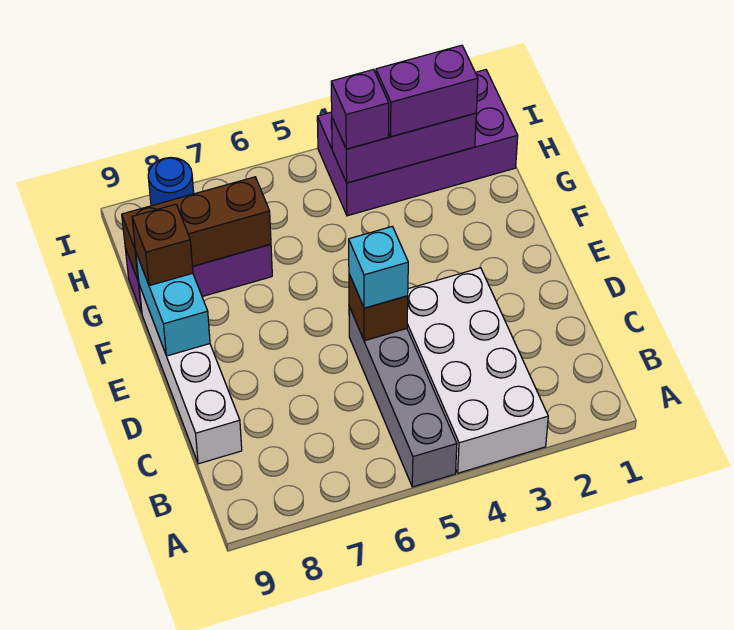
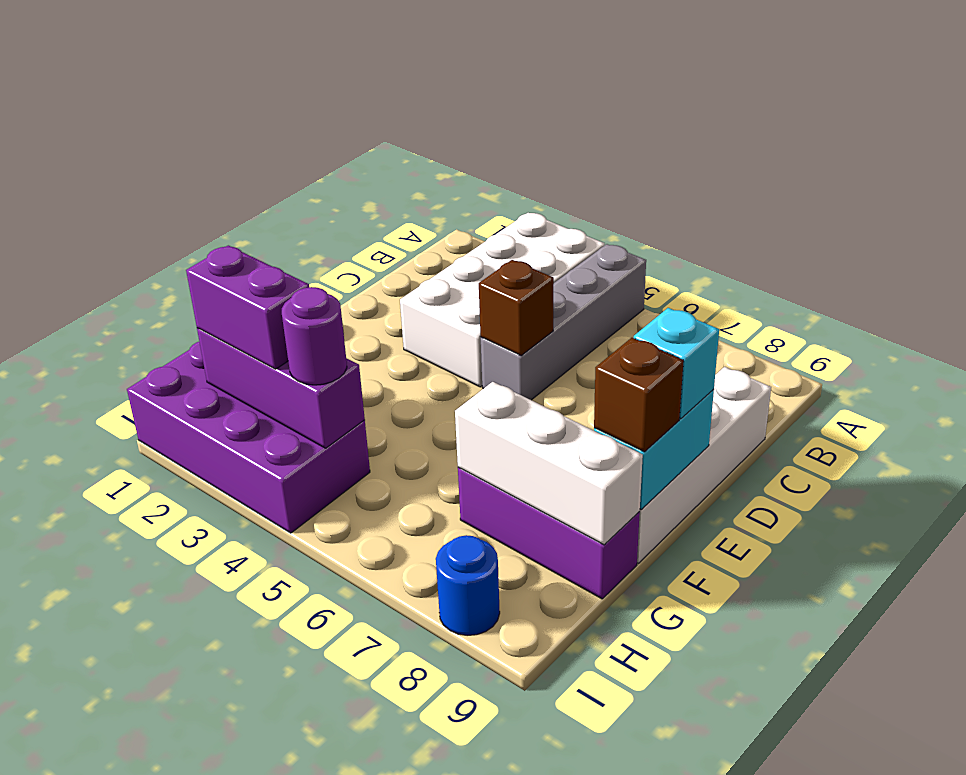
cyan brick D5 level 3 -> cyan brick E9 level 3
brown brick G7:G9 level 2 -> white brick G7:G9 level 2
purple brick H4 level 3 -> purple round brick H4 level 3

